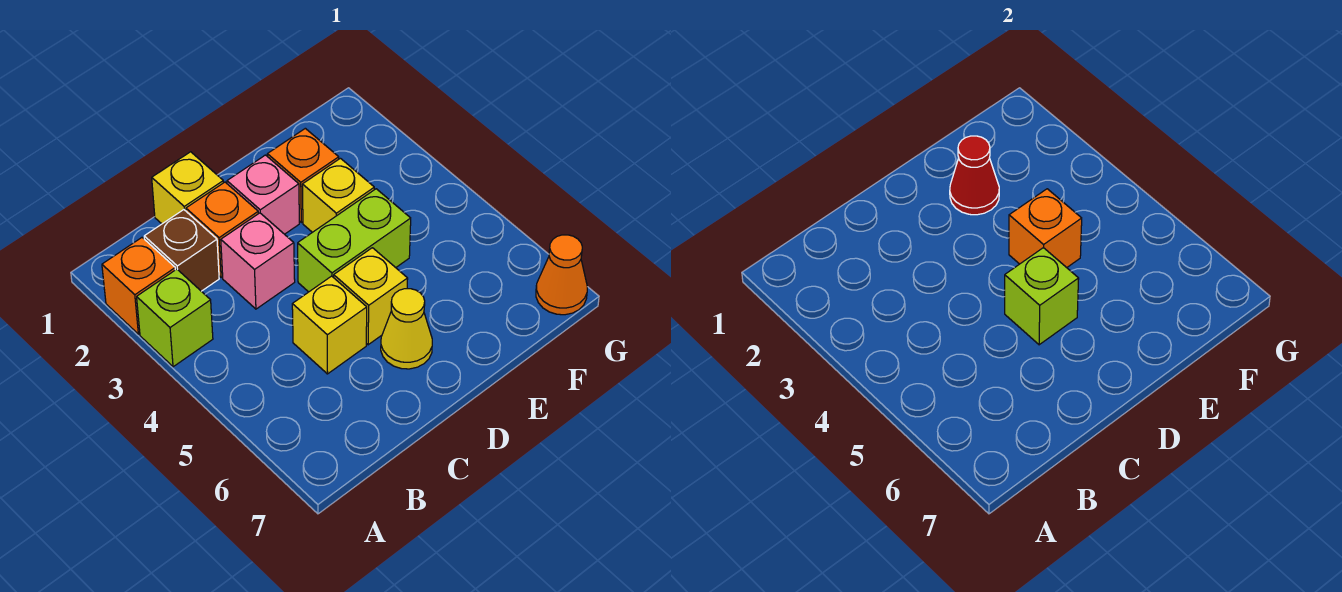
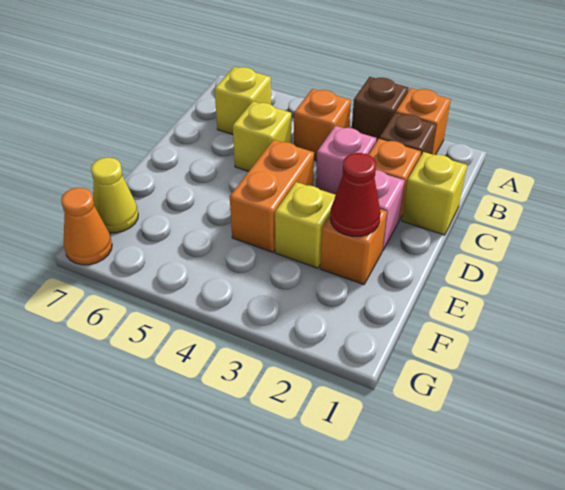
lime brick A3 level 1 -> brown brick A3 level 1
lime brick D4:E4 level 1 -> orange brick D4:E4 level 1
yellow brick D5 level 1 -> yellow brick B6 level 1
lime brick D5 level 2 -> none
yellow cone D6 level 1 -> yellow cone F7 level 1
orange brick E4 level 2 -> orange brick B4 level 1

